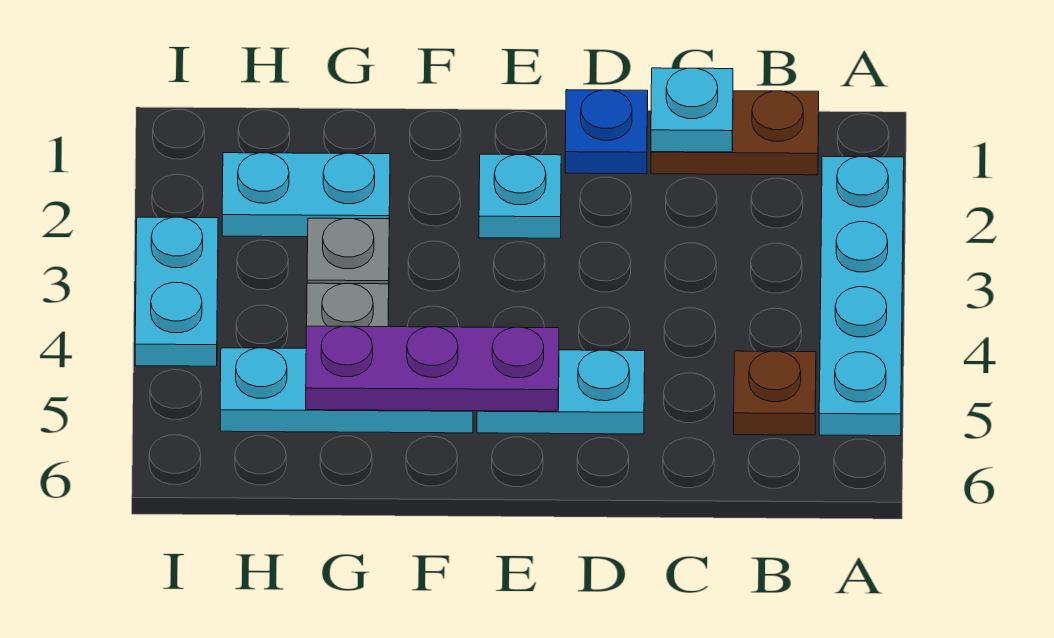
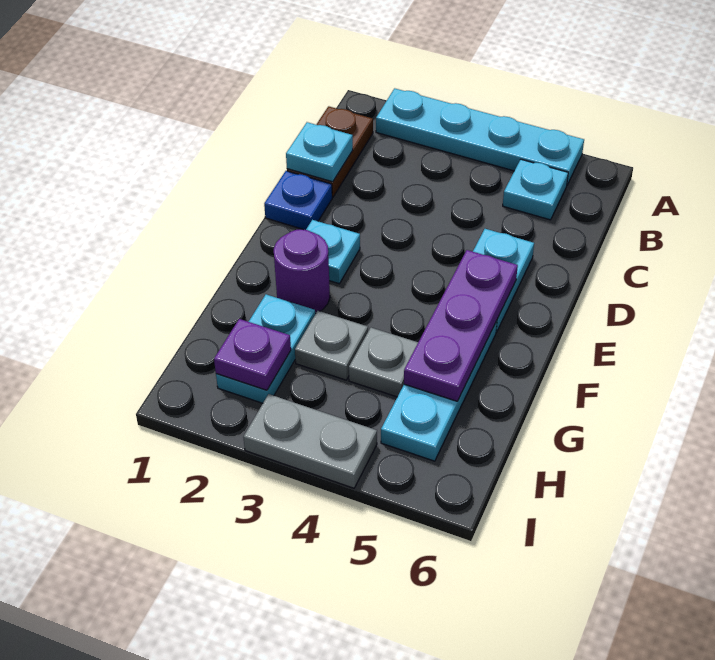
brown plate B5 level 1 -> cyan plate B5 level 1
none -> purple round brick F2 level 1
none -> purple plate H2 level 2
cyan plate I3:I4 level 1 -> grey plate I3:I4 level 1

